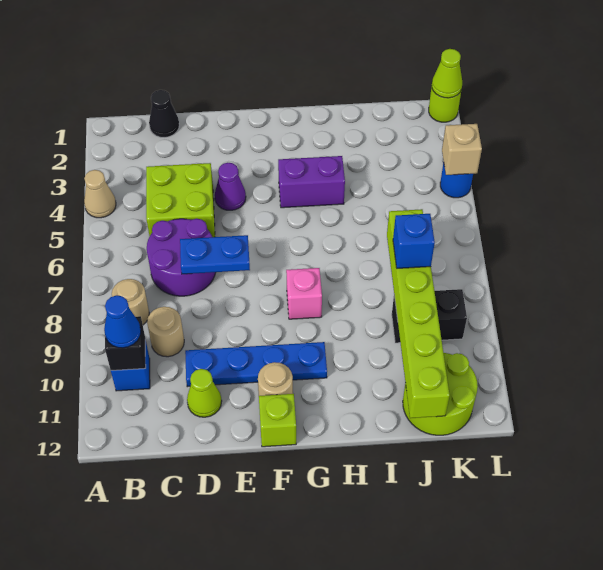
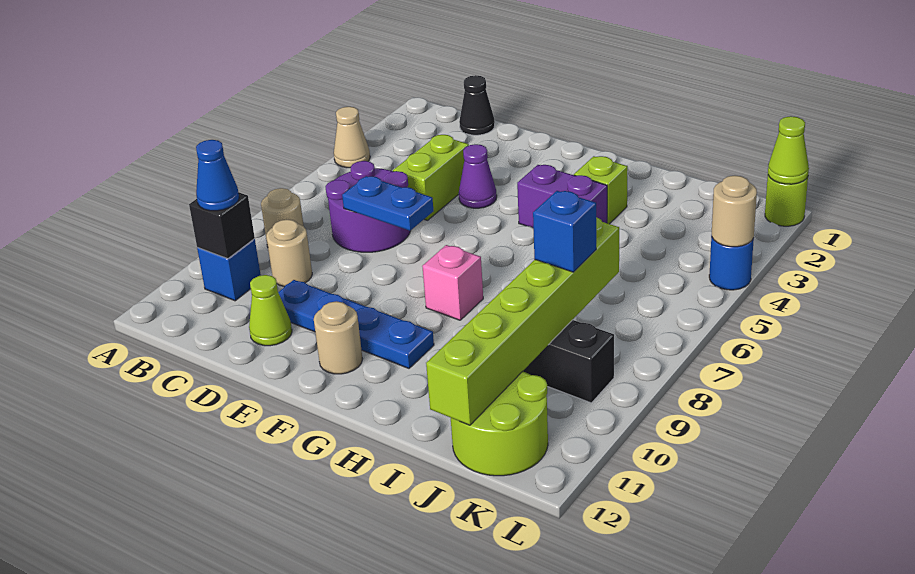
lime brick C4:D5 level 1 -> lime brick D4:D5 level 1
lime brick F12 level 1 -> lime brick H3 level 1
tan brick L4 level 2 -> tan round brick L4 level 2

